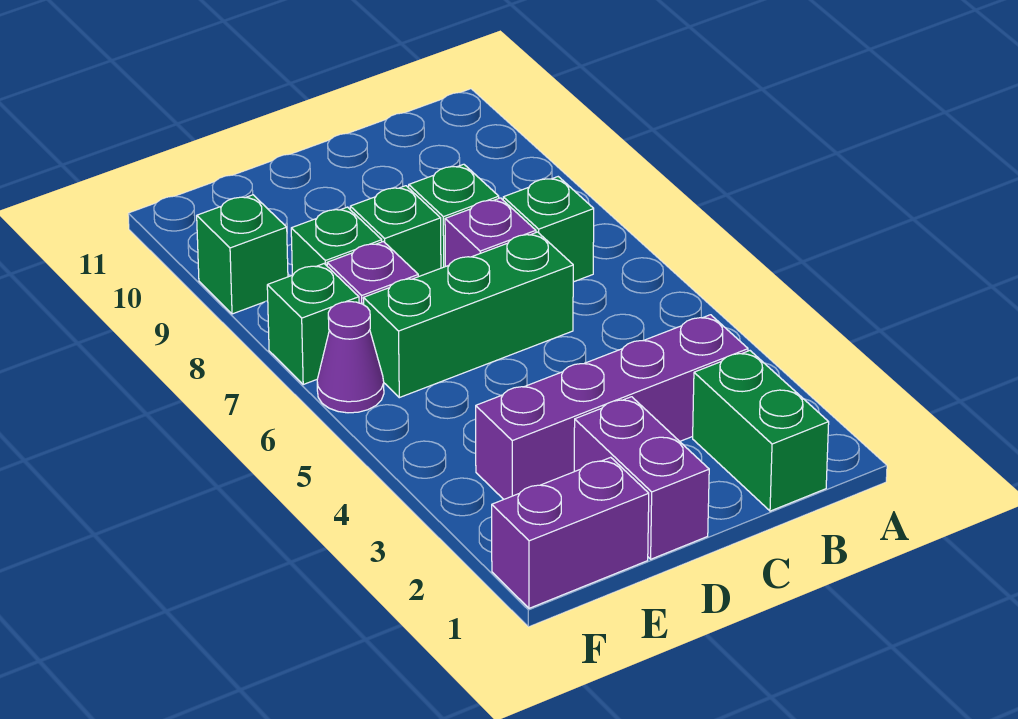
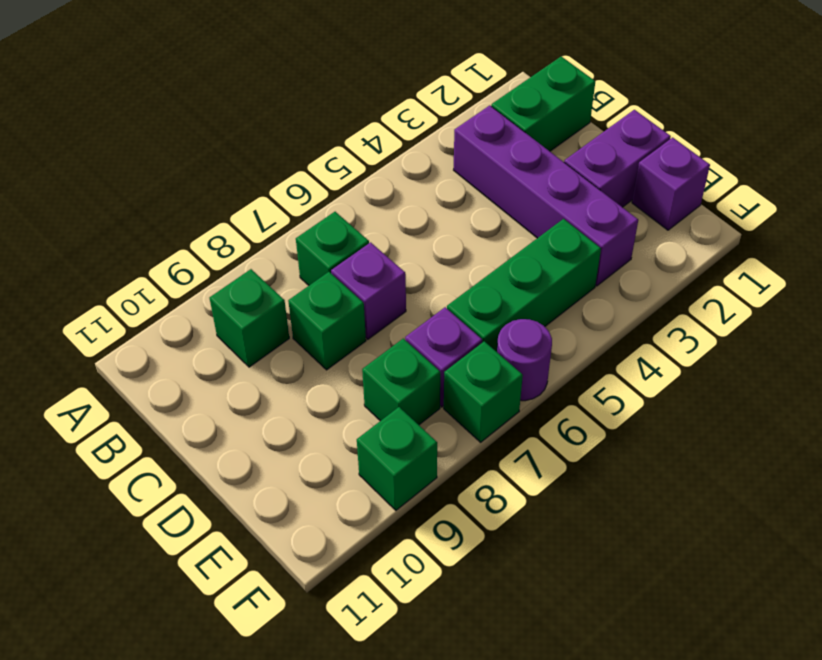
green brick C6:E6 level 1 -> green brick E4:E6 level 1
green brick D8 level 1 -> green brick B9 level 1
purple brick E1:F1 level 1 -> purple brick E1 level 1
purple cone F6 level 1 -> purple round brick F6 level 1

